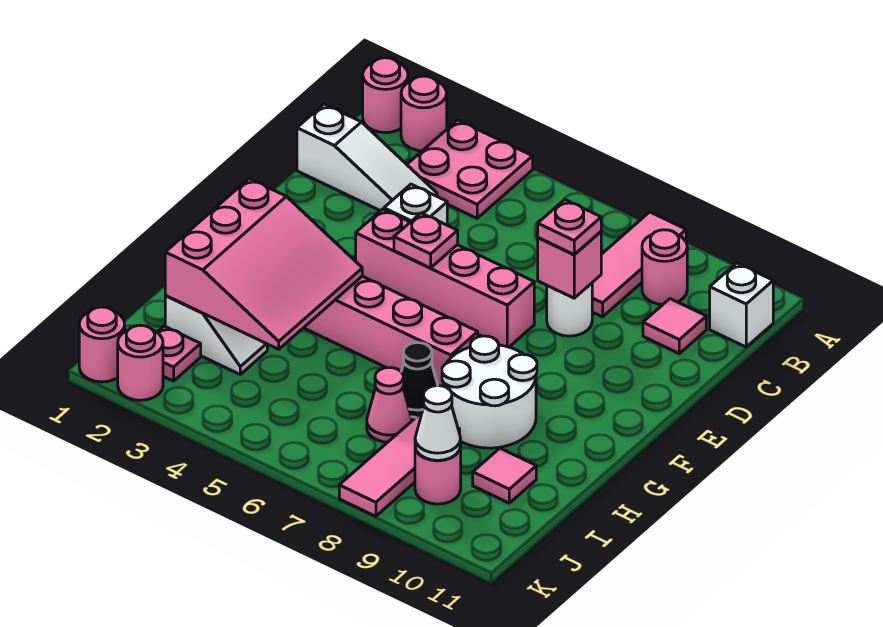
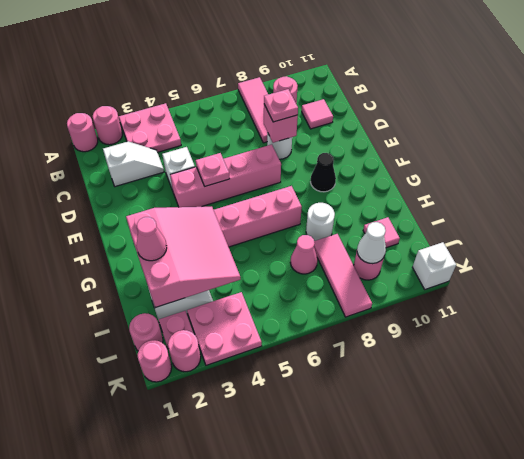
white brick B11 level 1 -> white brick K11 level 1
white slope C1:C3 level 1 top 1 -> white slope C2:C3 level 1 top 2
white round brick G8:H9 level 1 -> white round brick H8 level 1
none -> pink cone H2 level 3
black cone H7 level 1 -> black cone F9 level 1
none -> pink round brick J1 level 1
none -> pink plate J3:K4 level 1

